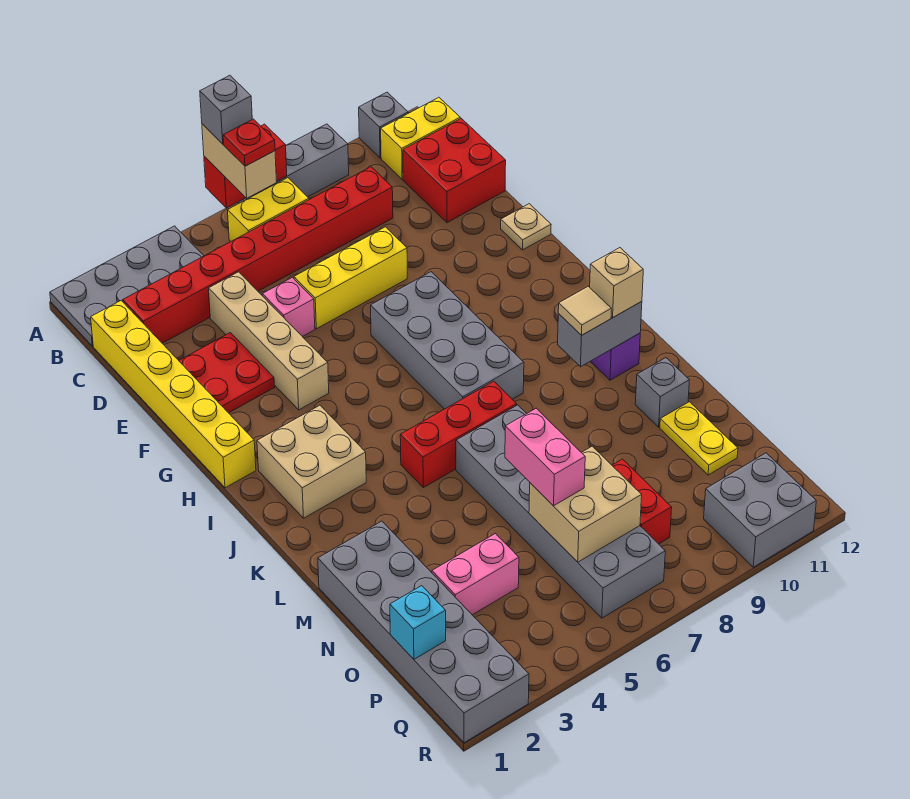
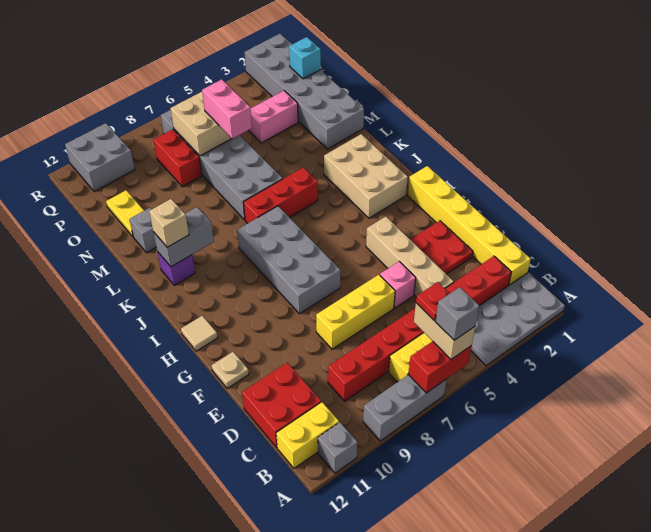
tan brick I2:J3 level 1 -> tan brick I2:K3 level 1
tan tile K10 level 3 -> tan tile H12 level 1

